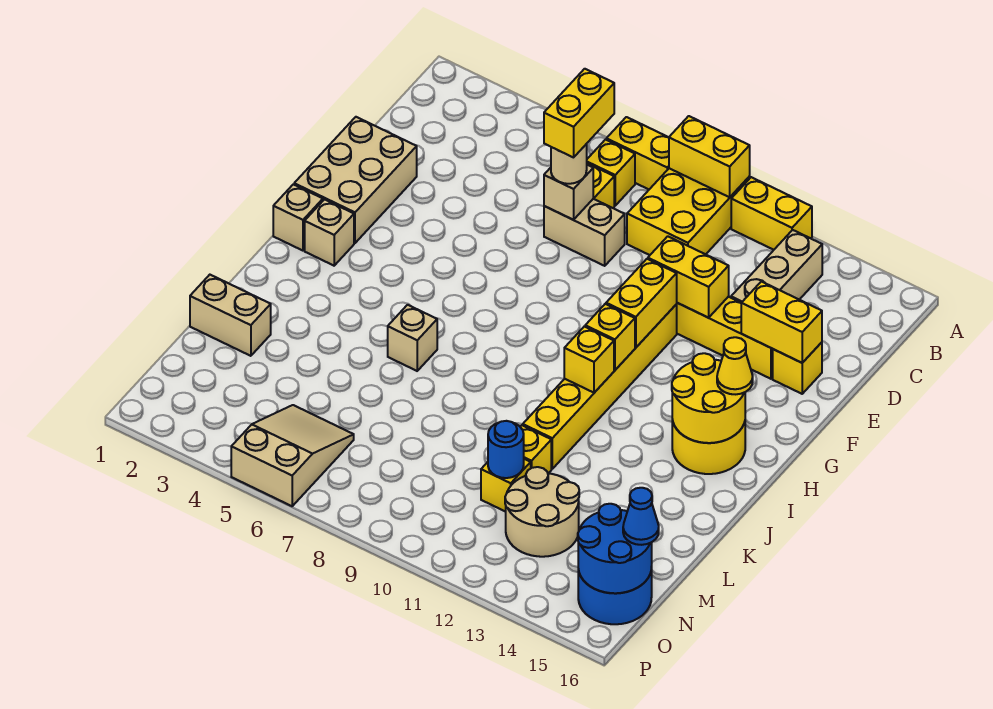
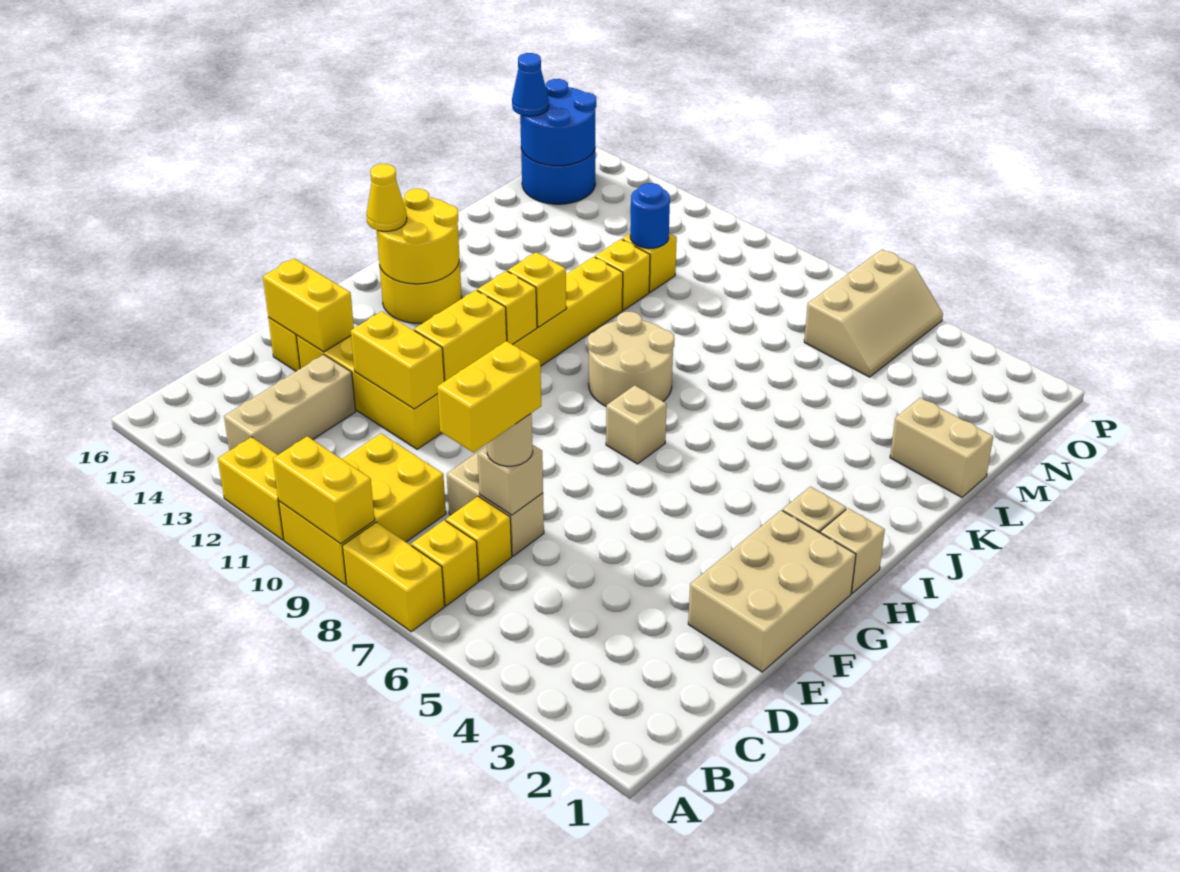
tan brick J6 level 1 -> tan brick H7 level 1
tan round brick M12:N13 level 1 -> tan round brick I8:J9 level 1
tan slope N5:P6 level 1 top P -> tan slope N5:P6 level 1 top 6

